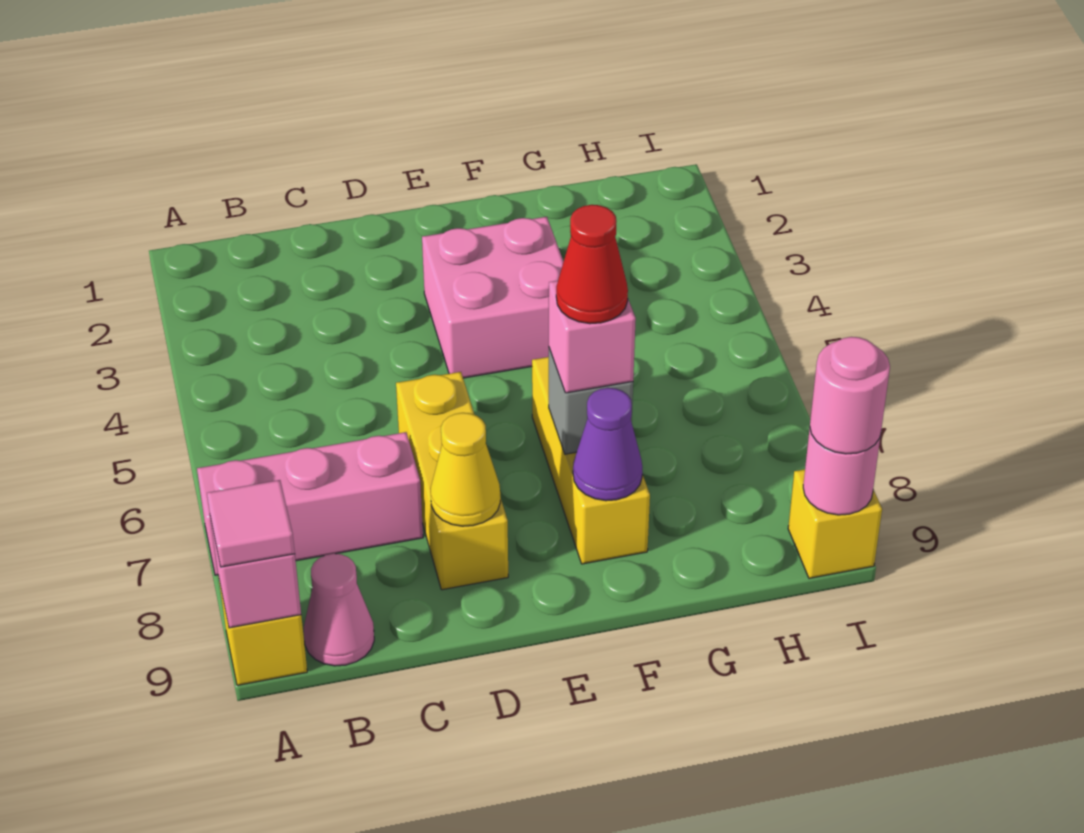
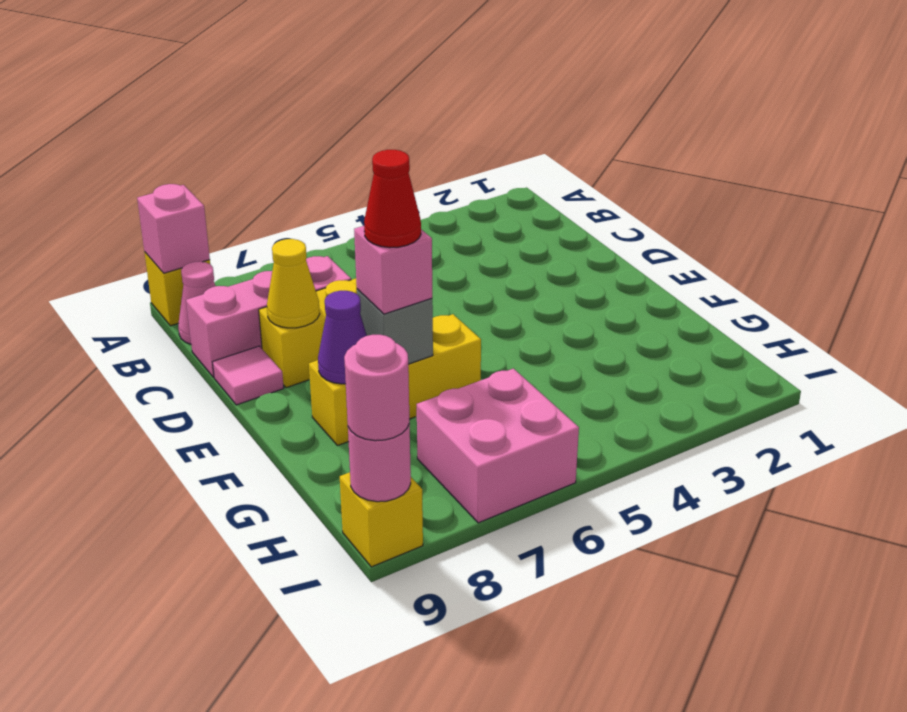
pink brick A7:C7 level 1 -> pink brick C7:C9 level 1
pink tile A9 level 3 -> pink tile D9 level 1
pink brick E3:F4 level 1 -> pink brick H6:I7 level 1

